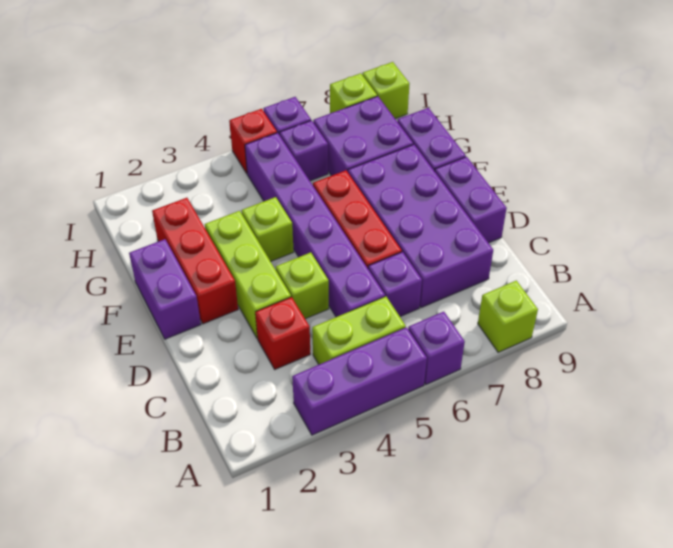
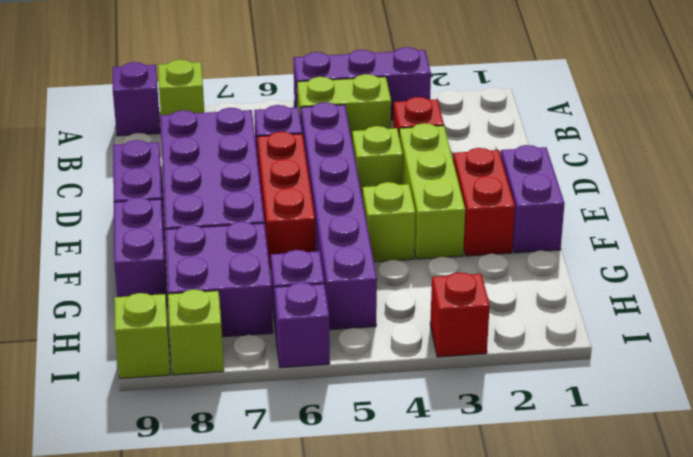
purple brick A6 level 1 -> purple brick A9 level 1
red brick E2:G2 level 1 -> red brick E2:F2 level 1
red brick I5 level 1 -> red brick I3 level 1

